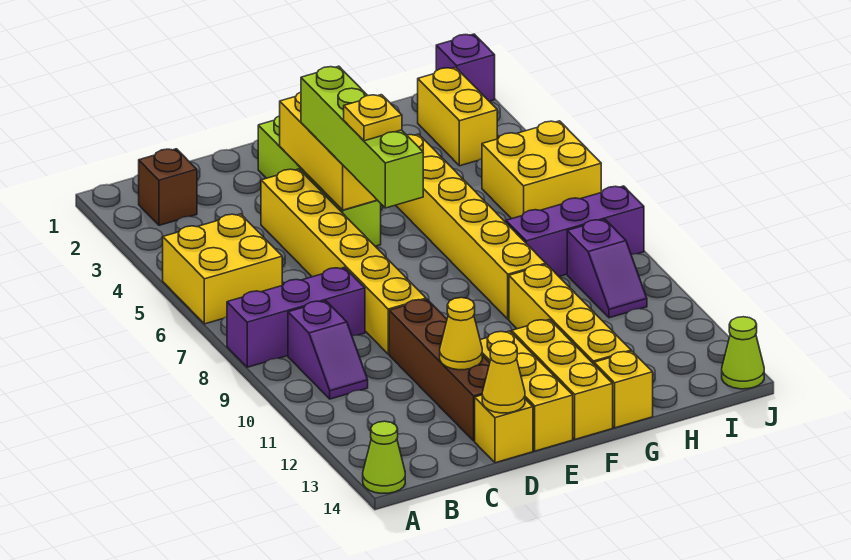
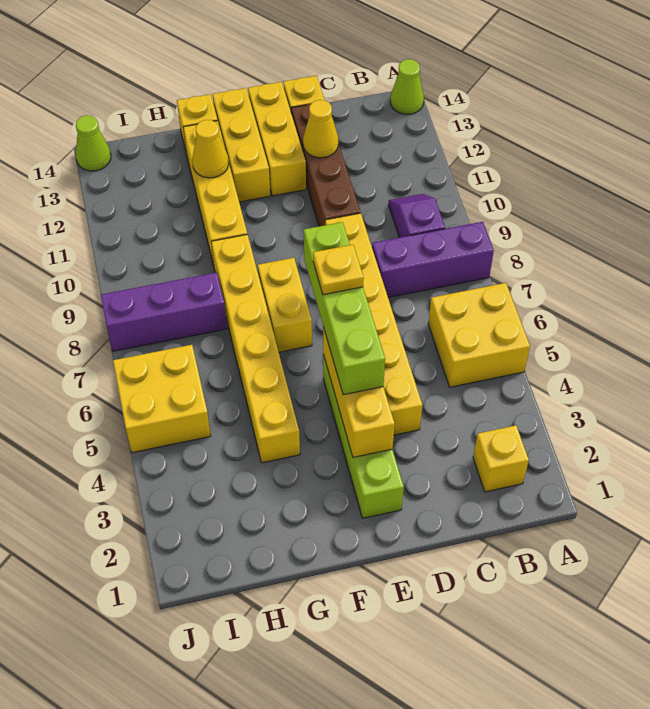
brown brick B2 level 1 -> yellow brick B2 level 1
yellow cone D14 level 2 -> yellow cone G12 level 2
yellow brick I2:I3 level 1 -> yellow brick F7:F8 level 1
purple slope I9:I10 level 1 top 9 -> none
purple brick J1 level 1 -> none

